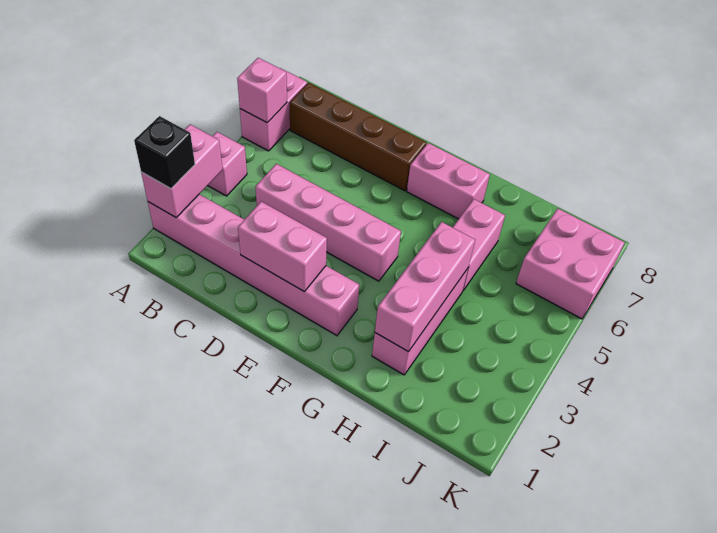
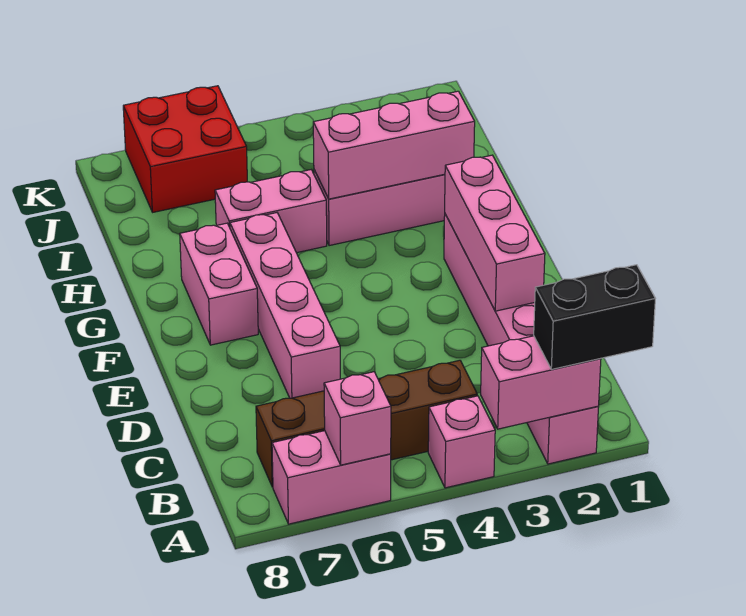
black brick A2 level 3 -> black brick A1:A2 level 3
brown brick B7:E7 level 1 -> brown brick B4:B7 level 1
pink brick C4:F4 level 1 -> pink brick D6:G6 level 1
pink brick D2:E2 level 2 -> pink brick D2:F2 level 2
pink brick J6:K7 level 1 -> red brick J6:K7 level 1

